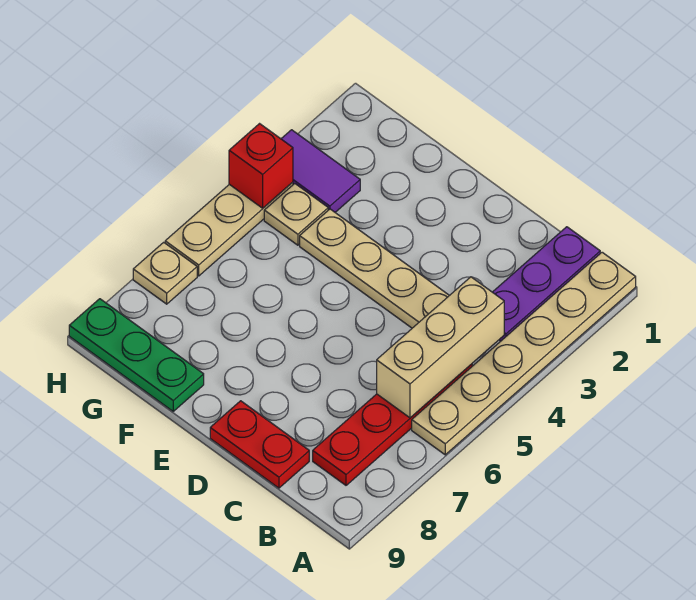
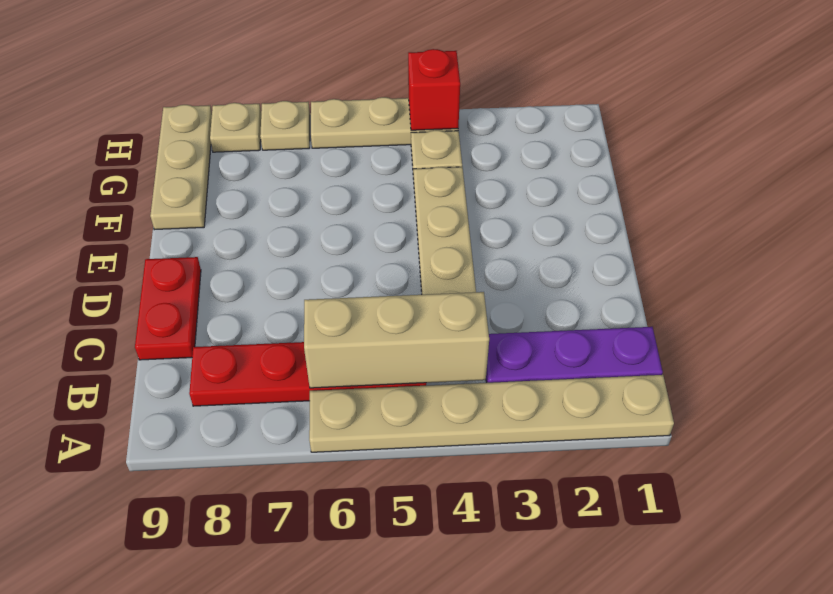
green plate F9:H9 level 1 -> tan plate F9:H9 level 1
purple tile G3:H3 level 1 -> none
none -> tan plate H8 level 1

